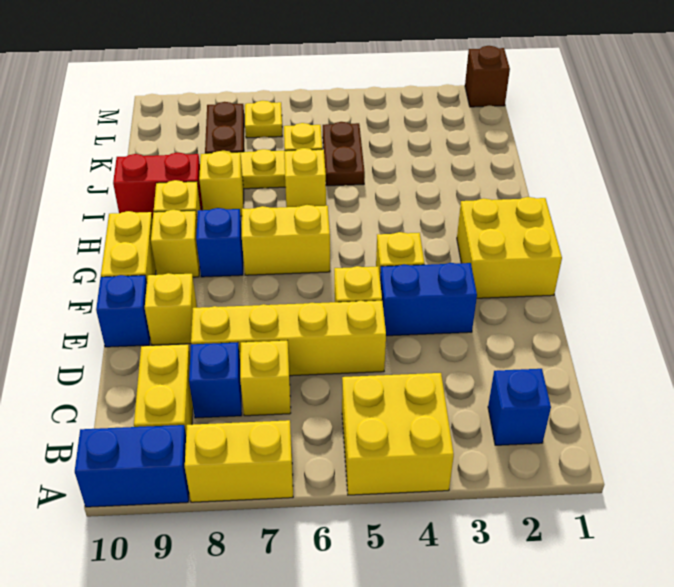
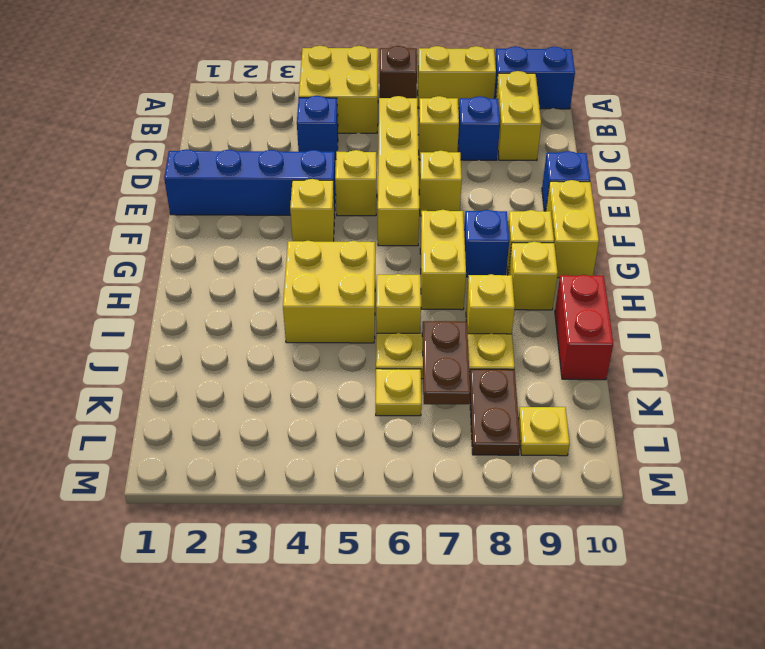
blue brick B2 level 1 -> blue brick C4 level 1
yellow brick D5:D8 level 1 -> yellow brick C6:F6 level 1
blue brick E3:E4 level 1 -> blue brick E1:E4 level 1
yellow brick E9 level 1 -> yellow brick E7 level 1
yellow brick F1:G2 level 1 -> yellow brick H4:I5 level 1
yellow brick G6:G7 level 1 -> yellow brick G7:H7 level 1
red brick I9:I10 level 1 -> red brick I10:J10 level 1
brown plate J5:K5 level 1 -> brown plate J7:K7 level 2
yellow plate L7 level 1 -> yellow plate L9 level 1
brown brick M1 level 1 -> brown brick A6 level 1

